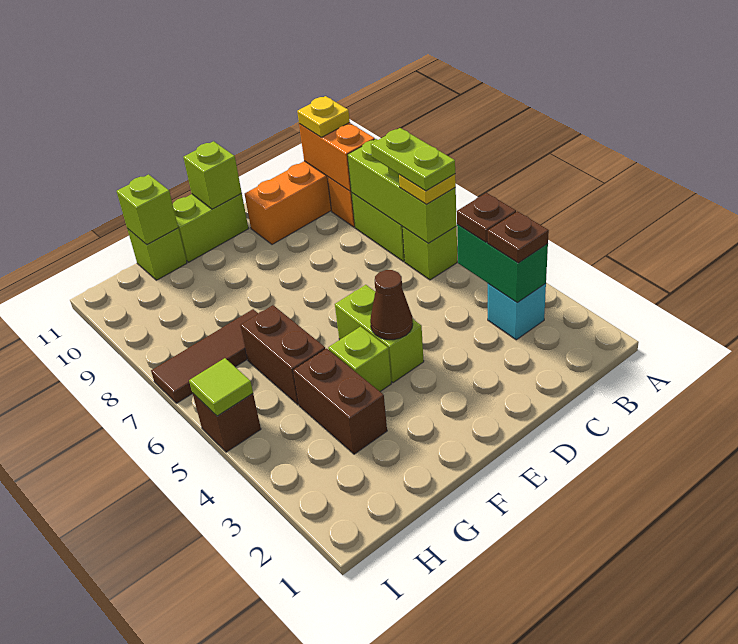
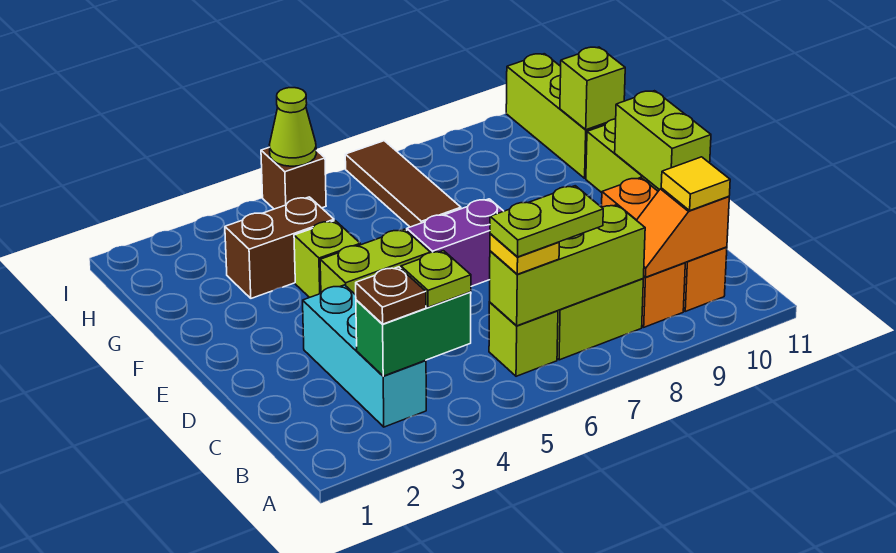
cyan brick B3 level 1 -> cyan brick B3:D3 level 1
brown plate B4 level 3 -> lime plate B4 level 3
orange brick B9:B10 level 2 -> orange slope B9:B10 level 2 top 10
yellow plate B10 level 3 -> yellow tile B10 level 3
brown cone E4 level 2 -> none
none -> purple brick E6:E7 level 1
lime brick E11 level 2 -> lime brick D11:E11 level 2
brown brick G5:G6 level 1 -> none
lime brick G11 level 1 -> lime brick G11:I11 level 1
lime tile I5 level 2 -> lime cone I5 level 2

